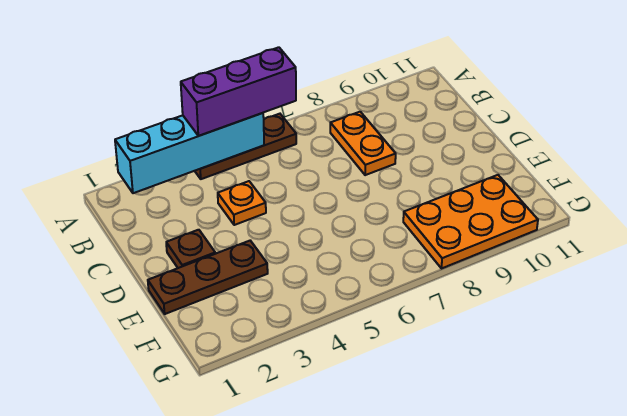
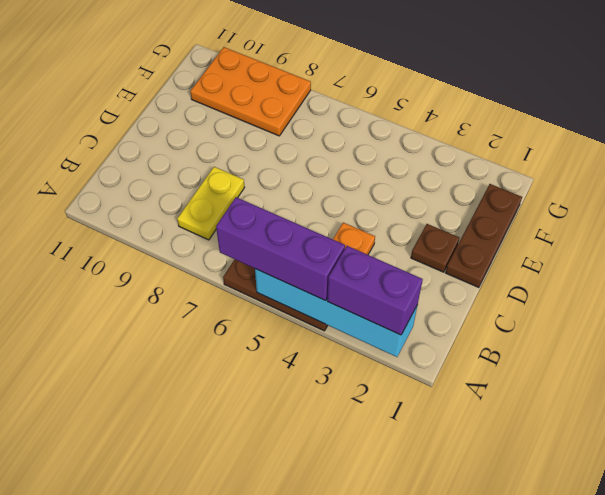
none -> purple brick A2:A3 level 3
orange plate B8:C8 level 1 -> yellow plate B8:C8 level 1
brown plate E1:E3 level 1 -> brown plate D1:F1 level 1

